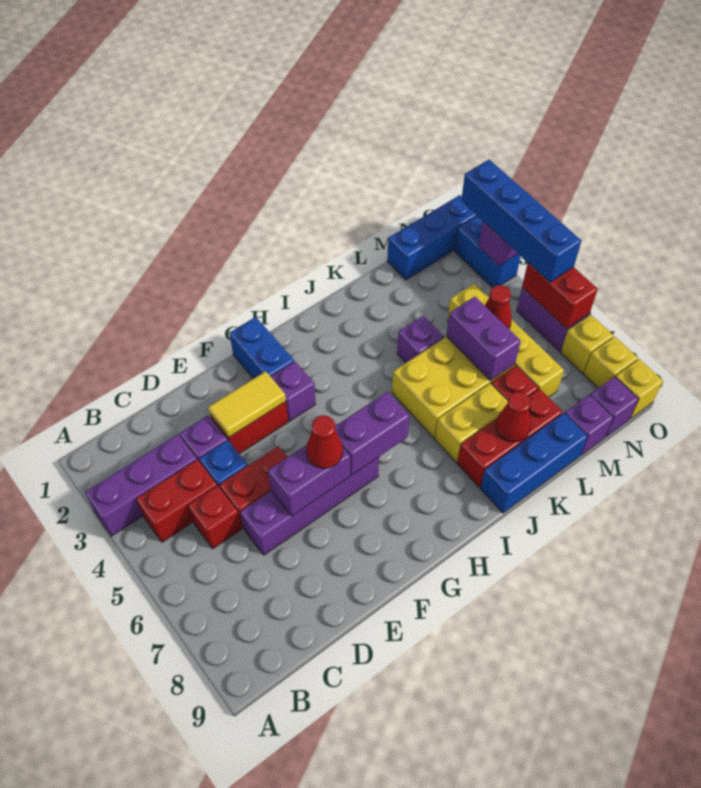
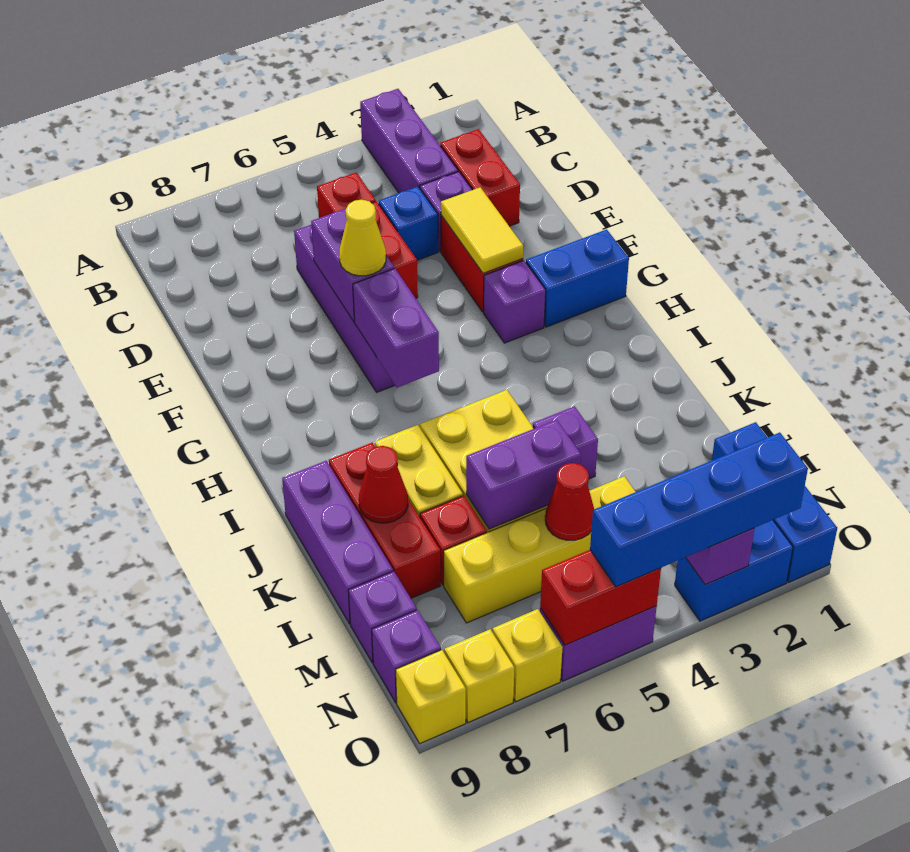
red brick B4:C4 level 1 -> red brick C2:D2 level 1
red cone F6 level 3 -> yellow cone F6 level 3
blue brick J9:L9 level 1 -> purple brick J9:L9 level 1

